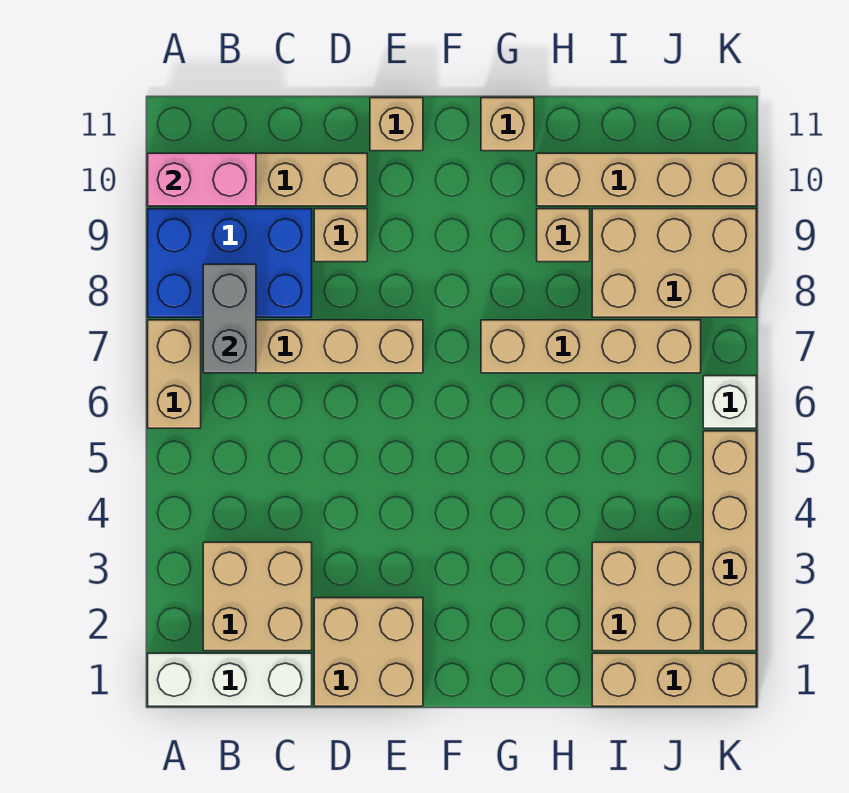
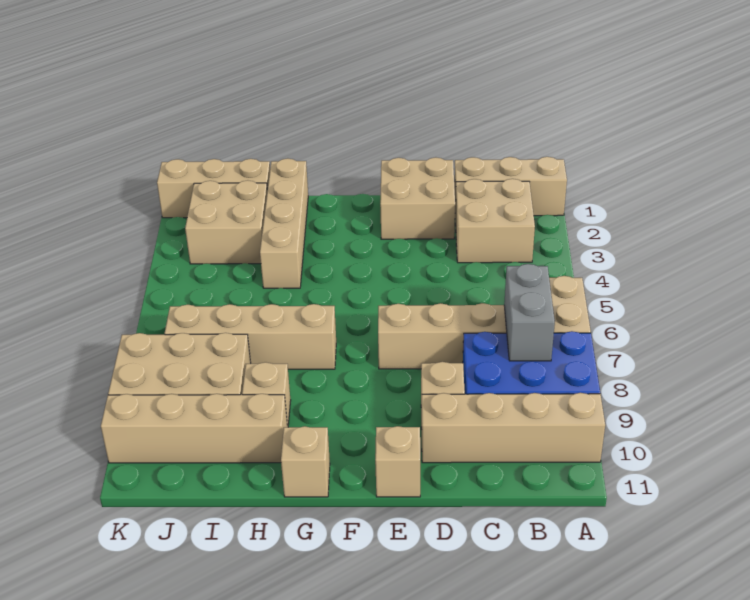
white brick A1:C1 level 1 -> tan brick A1:C1 level 1
pink brick A10:B10 level 2 -> none
tan brick K2:K5 level 1 -> tan brick H1:H4 level 1
white brick K6 level 1 -> none

